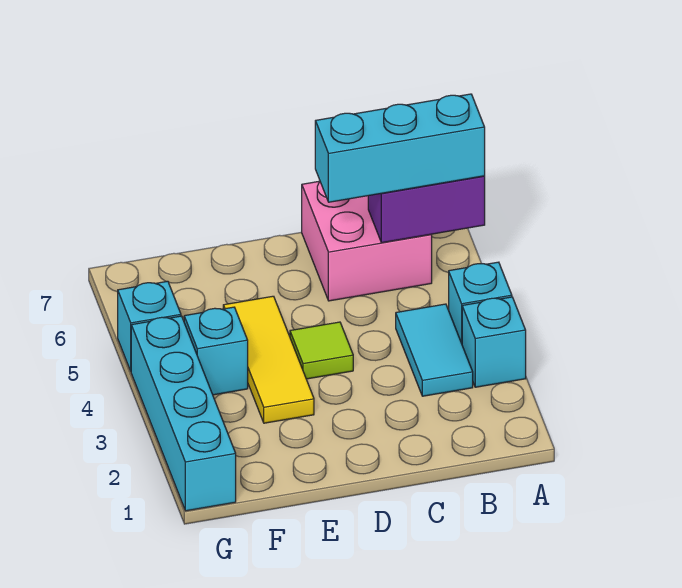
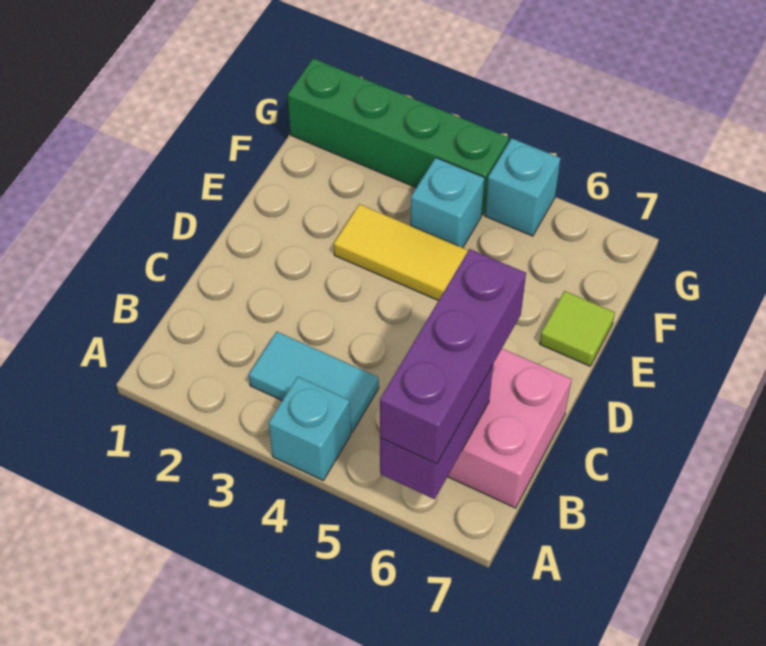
cyan brick A3 level 1 -> none
cyan brick A6:C6 level 3 -> purple brick A6:C6 level 3
lime tile D4 level 1 -> lime tile E7 level 1
cyan brick G1:G4 level 1 -> green brick G1:G4 level 1

